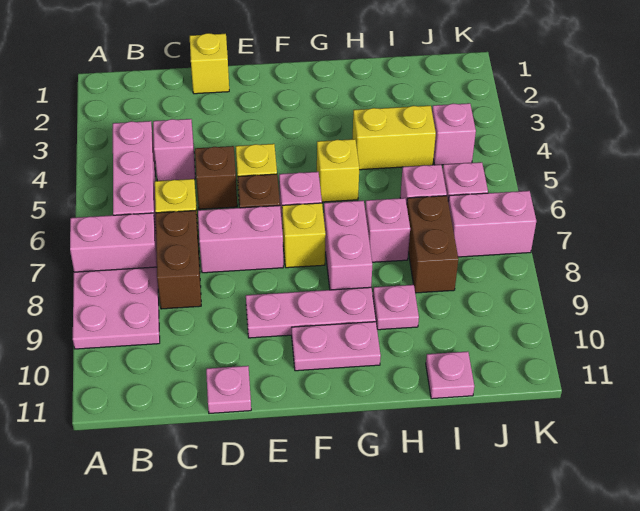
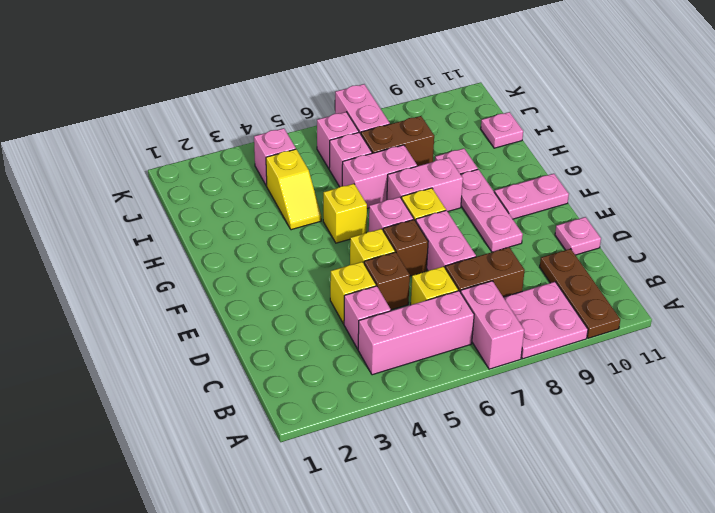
none -> brown plate A10:C10 level 1
yellow brick D1 level 1 -> yellow brick D4 level 1
pink plate F10:G10 level 1 -> pink plate F10:F11 level 1
yellow brick H4:I4 level 1 -> yellow slope H4:I4 level 1 top I
pink brick H7 level 1 -> pink brick H6:H7 level 1

